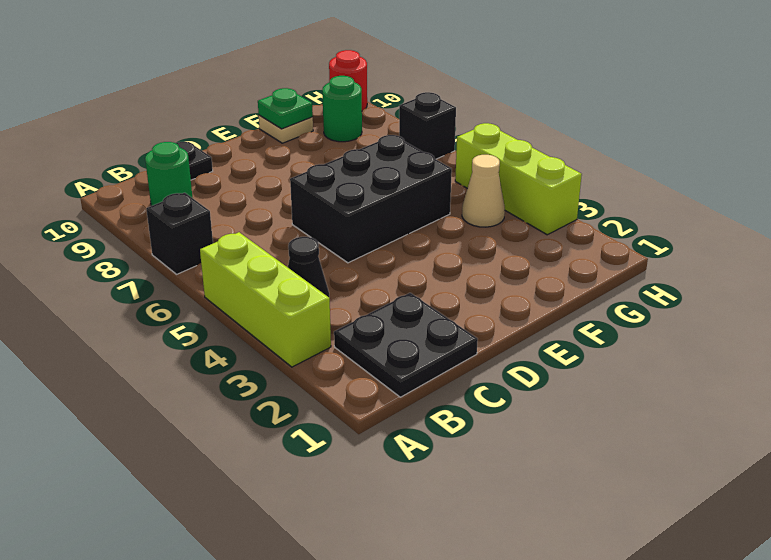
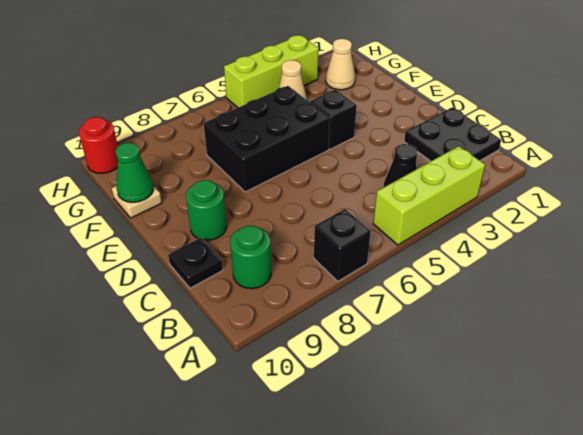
black brick D5:F6 level 1 -> black brick E5:F7 level 1
green plate F10 level 2 -> green cone F10 level 2
none -> tan cone G2 level 1
green round brick G9 level 1 -> green round brick D9 level 1
black brick H7 level 1 -> black brick E4 level 1

